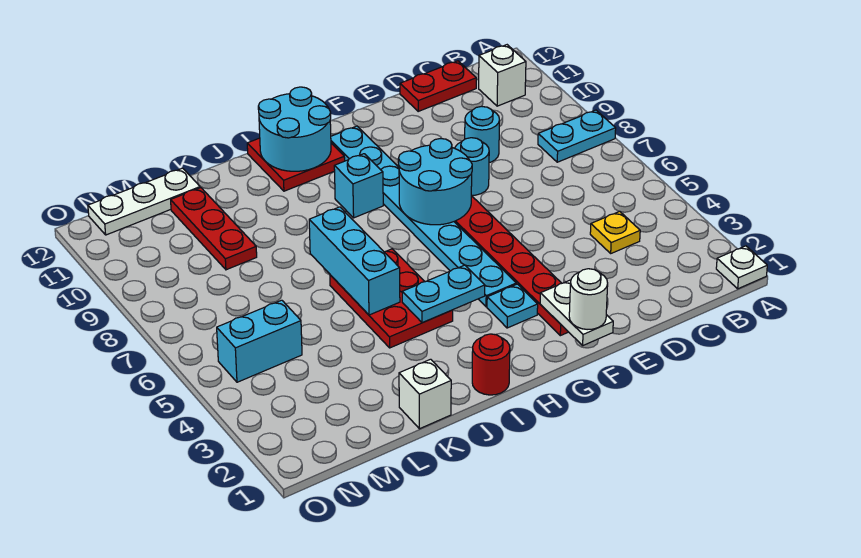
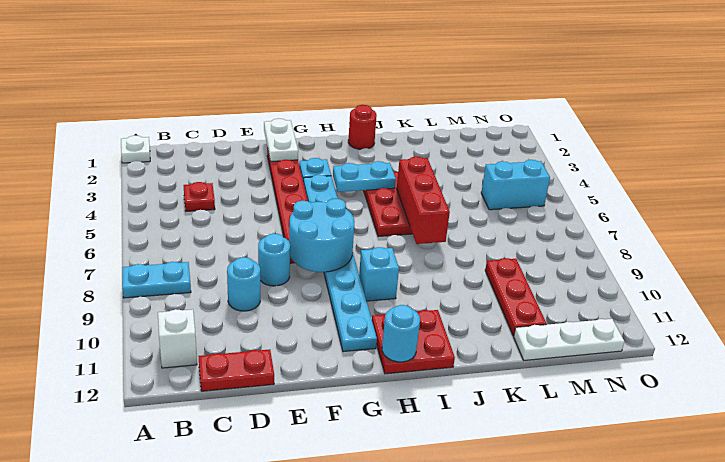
yellow plate C4 level 1 -> red plate C4 level 1
white round brick F1 level 3 -> none
cyan round brick H11:I12 level 2 -> cyan round brick H12 level 2
cyan brick J5:J7 level 2 -> red brick J5:J7 level 2
white brick K1 level 1 -> none

